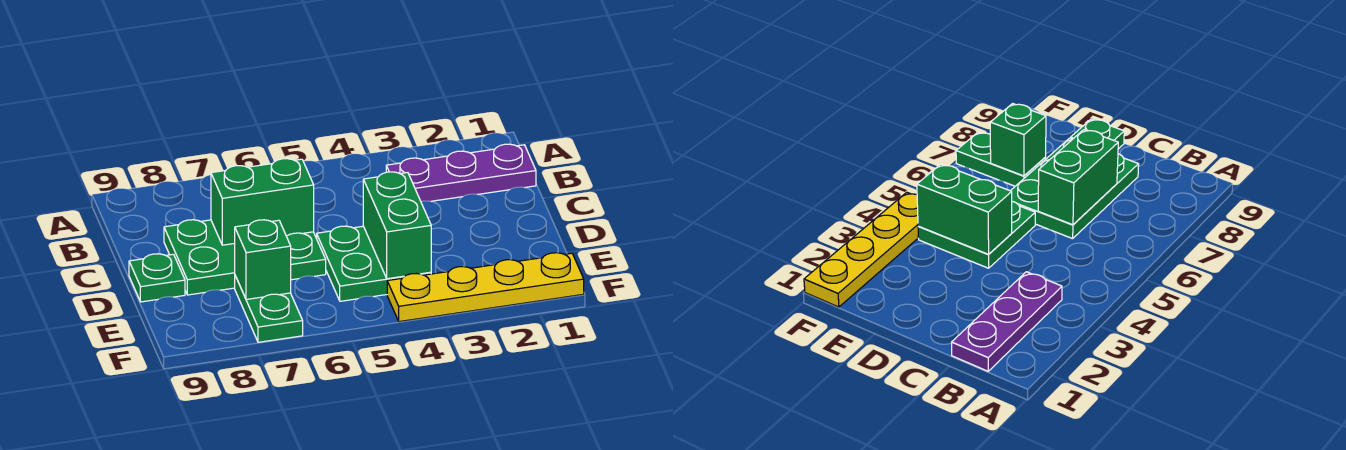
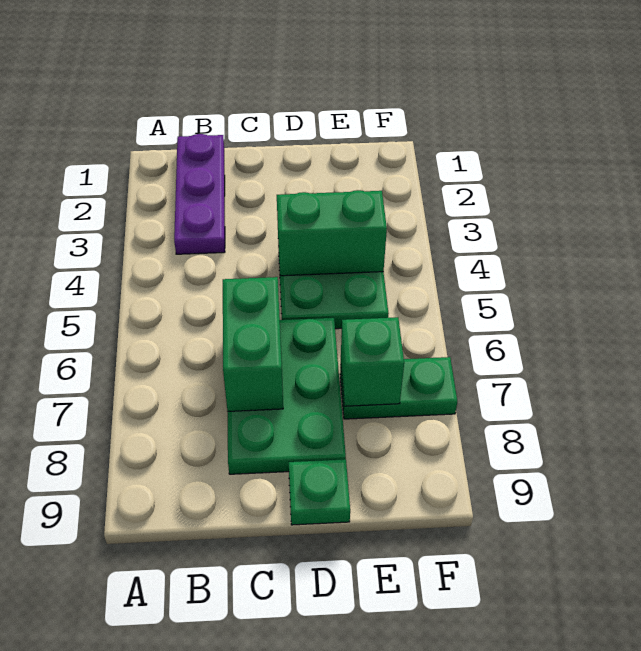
yellow plate F1:F4 level 1 -> none

